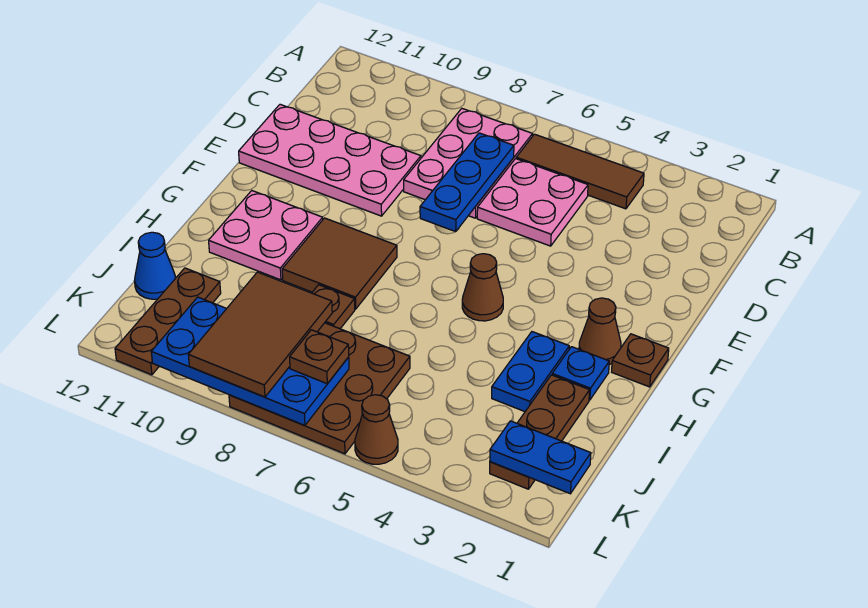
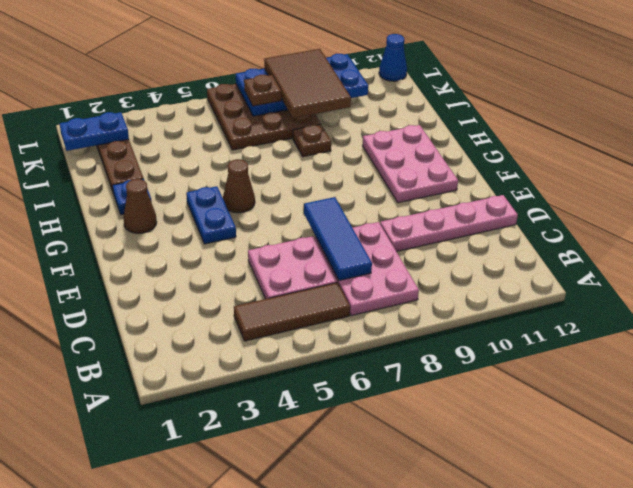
blue plate C7:E7 level 2 -> blue tile C7:E7 level 2
pink plate D9:E12 level 1 -> pink plate D9:D12 level 1
brown plate G1 level 1 -> none
brown tile G8:H9 level 1 -> none
pink plate G10:H11 level 1 -> pink plate F10:H11 level 1
blue plate H3:I3 level 1 -> blue plate F4:G4 level 1
brown plate J11:L11 level 1 -> none
blue cone J12 level 1 -> blue cone L12 level 1
brown cone L5 level 1 -> none

